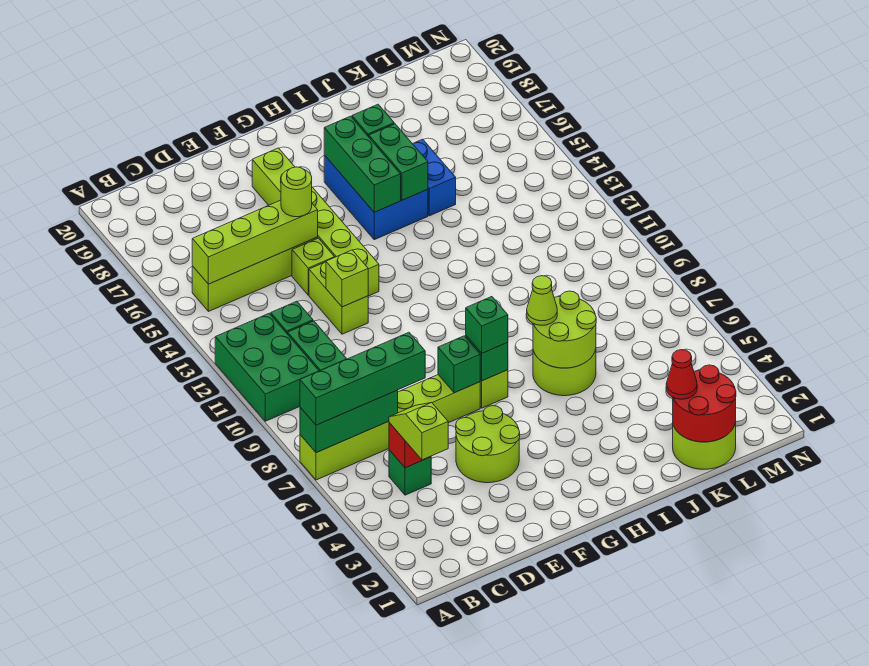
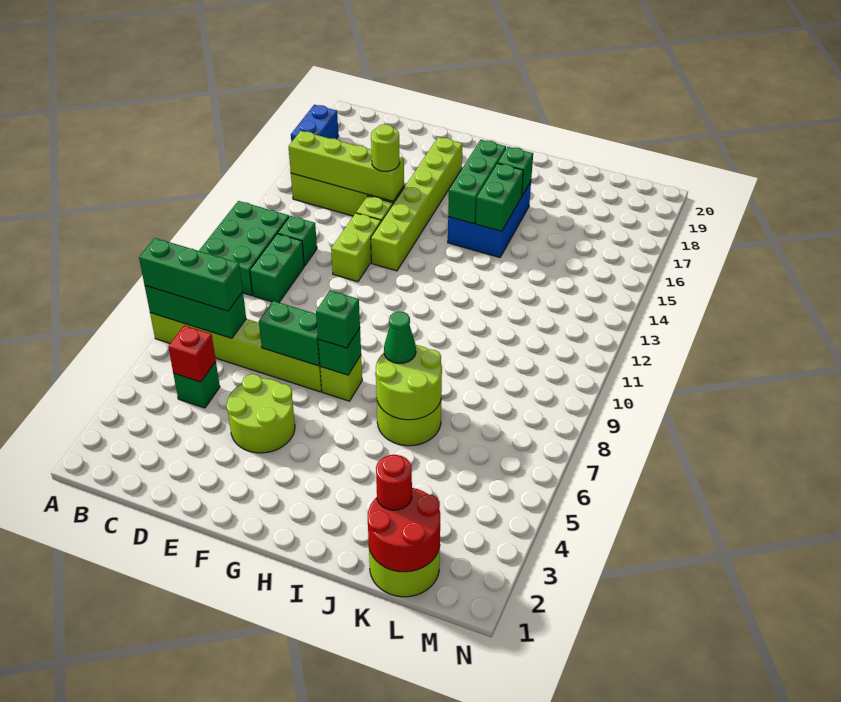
green brick A7:D7 level 3 -> green brick A7:C7 level 3
lime slope C4:C5 level 3 top 4 -> none
lime brick E12 level 2 -> none
green brick F7 level 2 -> green brick E7:F7 level 2
lime cone I7 level 3 -> green cone I7 level 3
blue brick J15:J16 level 1 -> blue brick A17:A18 level 1
red cone K2 level 3 -> red round brick K2 level 3

